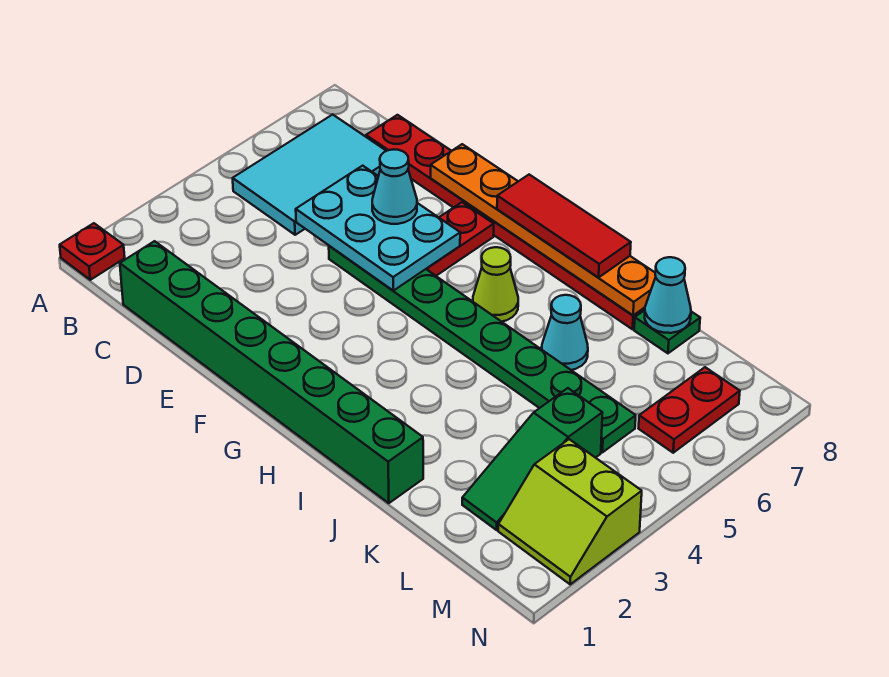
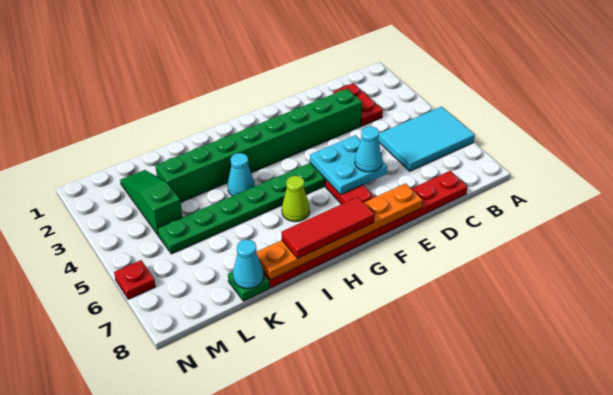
red plate A1 level 1 -> red plate N6 level 1
cyan tile B5:C7 level 1 -> cyan tile A5:C6 level 1
green brick C1:J1 level 1 -> green brick D3:K3 level 1
cyan plate D5:F6 level 2 -> cyan plate E5:F6 level 2
cyan cone J6 level 1 -> cyan cone I4 level 1
lime slope M2:N3 level 1 top 3 -> none
red plate M6:M7 level 1 -> red plate C2:C3 level 1

